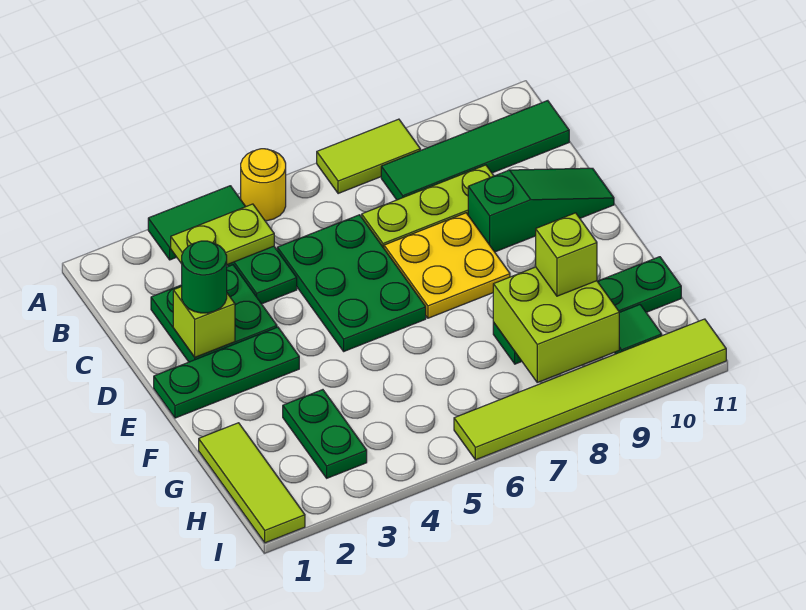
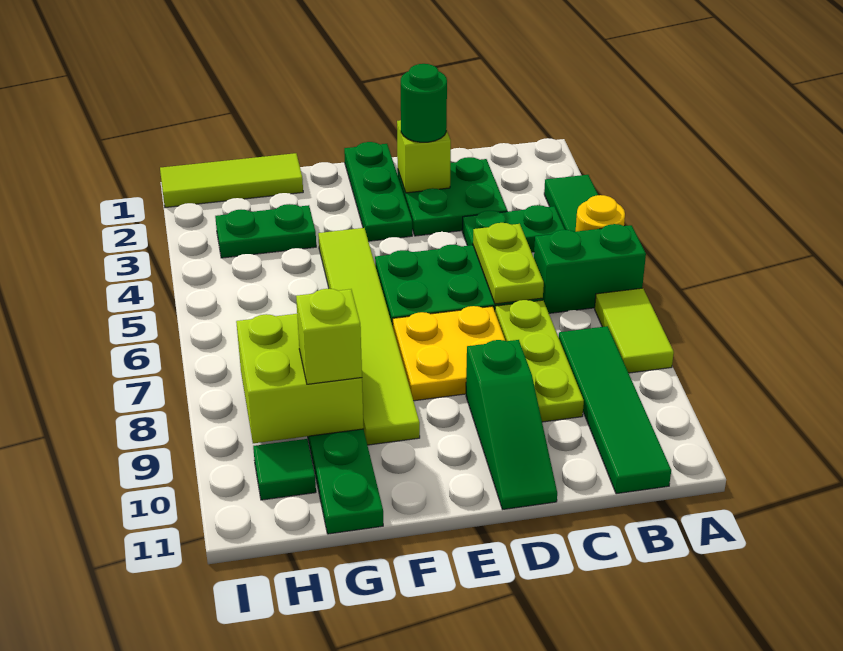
none -> green brick A6:B6 level 1
lime plate B3:B4 level 2 -> lime plate C5:C6 level 2
lime tile I6:I11 level 1 -> lime tile F4:F9 level 1

